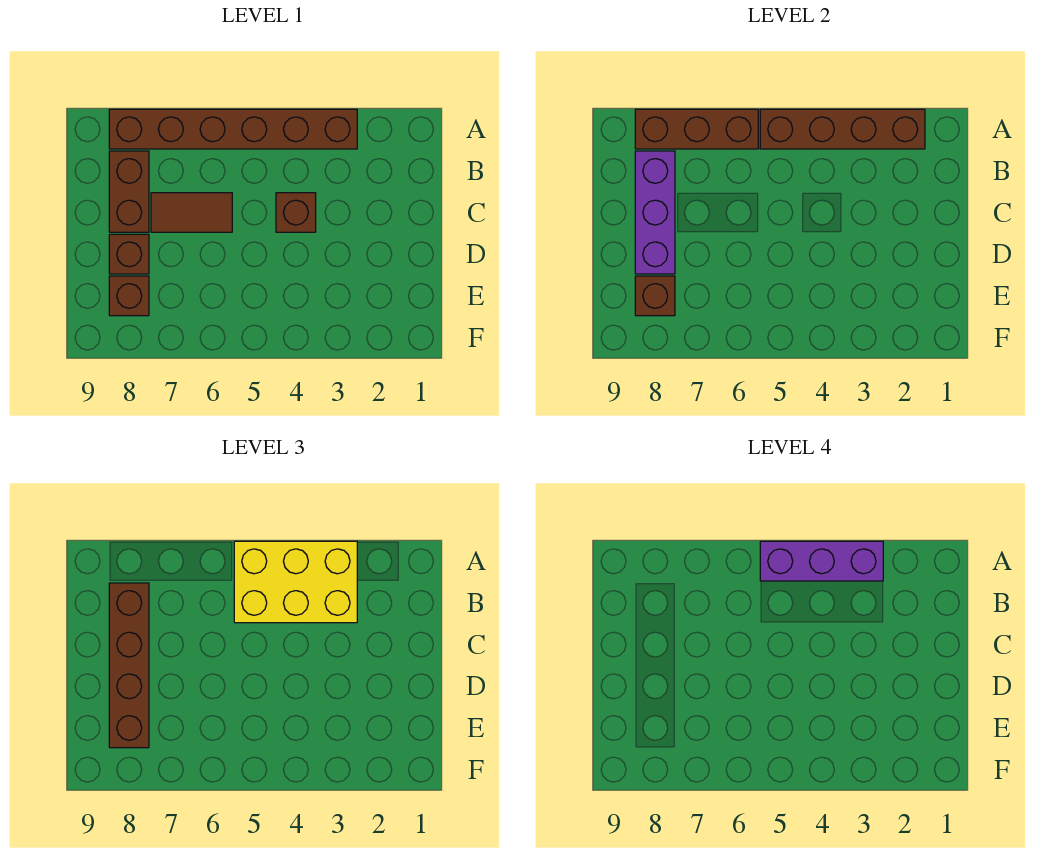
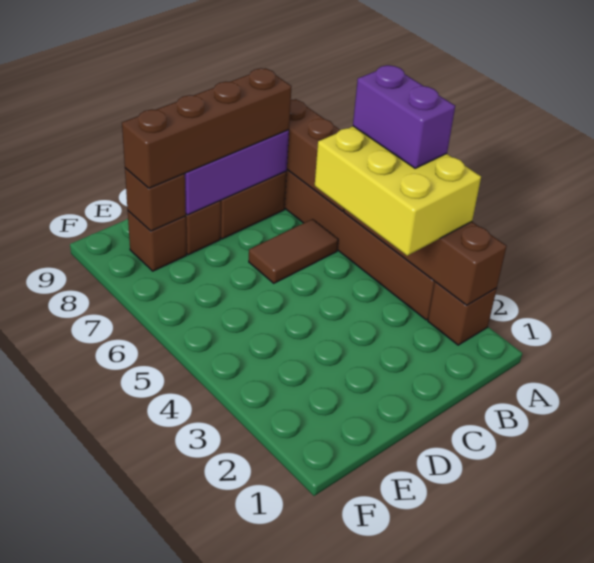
purple brick A3:A5 level 4 -> purple brick A4:A5 level 4
brown brick C4 level 1 -> brown brick A2 level 1
brown tile C6:C7 level 1 -> brown tile B6:C6 level 1

